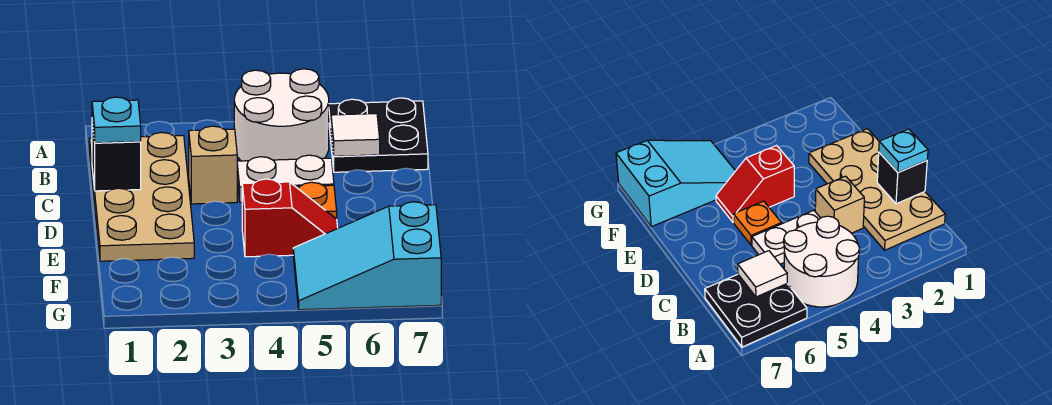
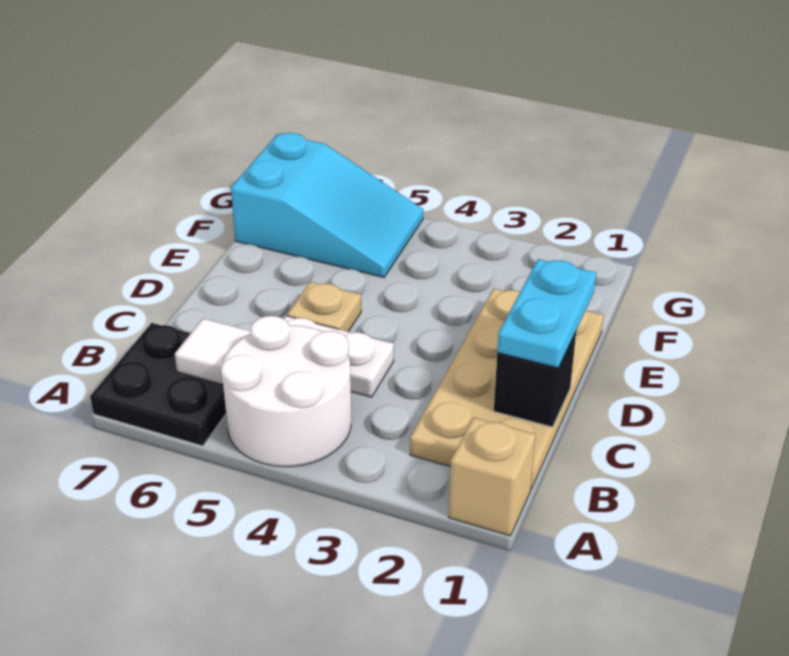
cyan plate C1 level 3 -> cyan plate C1:D1 level 3
tan brick C3 level 1 -> tan brick A1 level 1
orange plate D5 level 1 -> tan plate D5 level 1
red slope E4:E5 level 1 top 4 -> none

